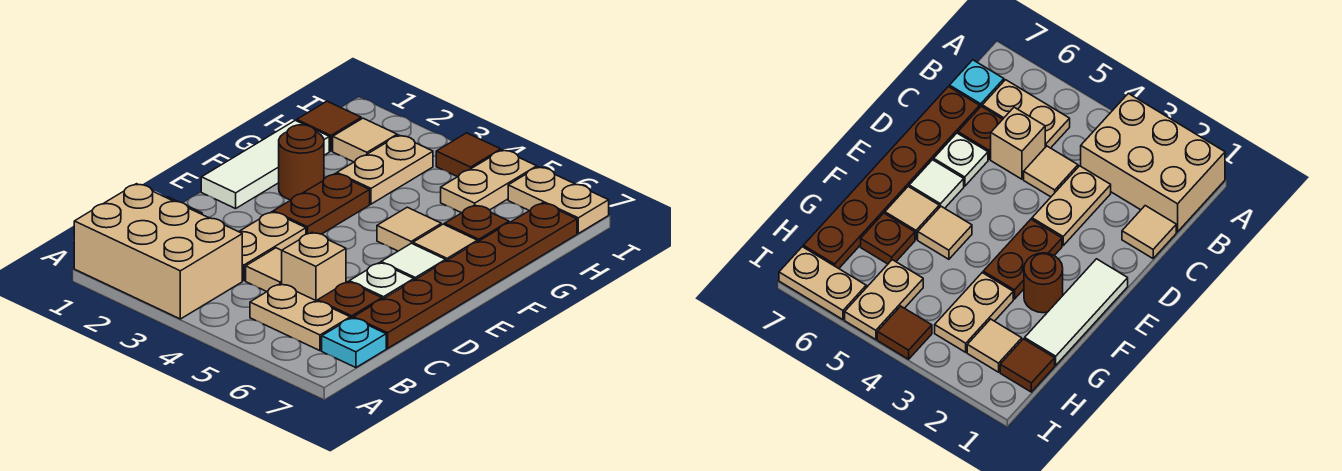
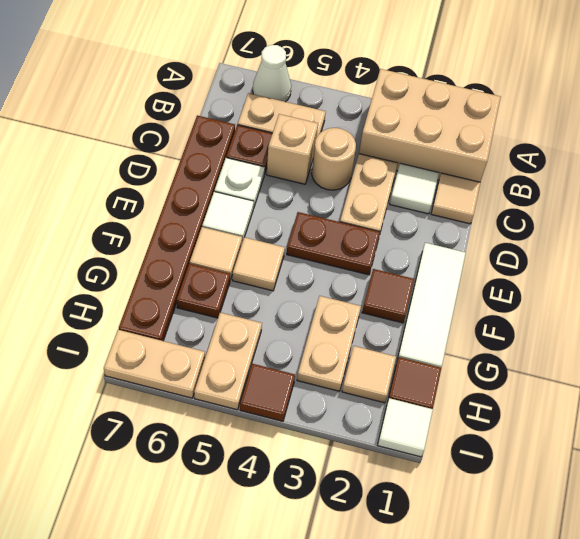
none -> white cone A6 level 1
cyan plate B7 level 1 -> none
none -> white tile C2 level 1
tan tile C4 level 1 -> tan round brick C4 level 1
brown plate E3:F3 level 1 -> brown plate E3:E4 level 1
brown round brick F2 level 1 -> brown tile F2 level 1
none -> white tile I1 level 1

